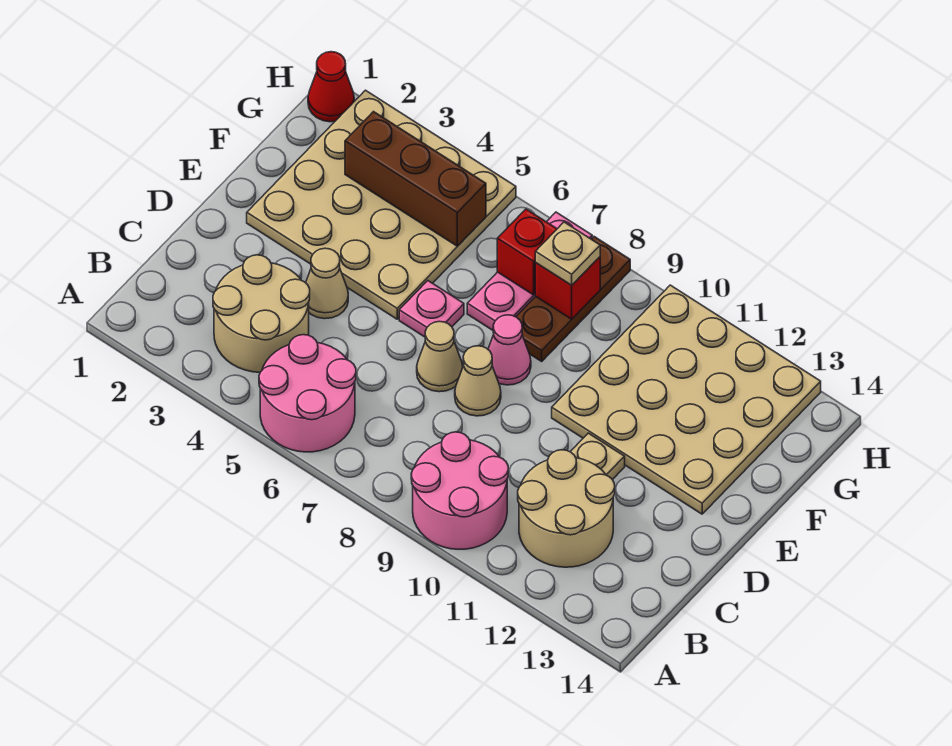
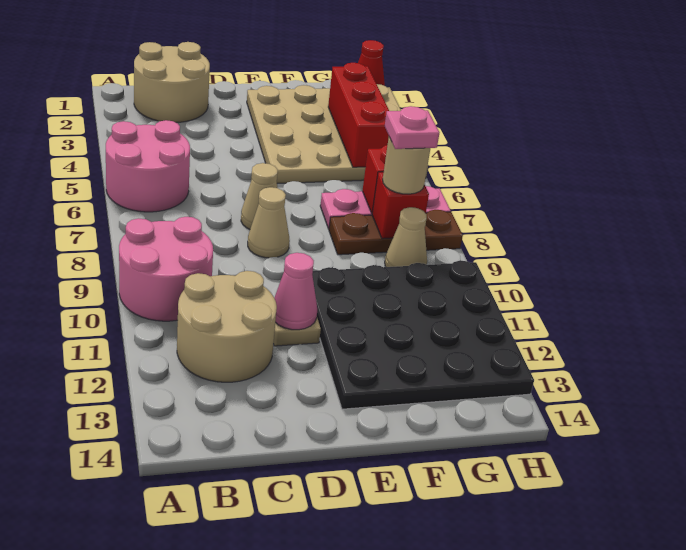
tan round brick B3:C4 level 1 -> tan round brick B1:C2 level 1
tan cone D4 level 1 -> tan cone G9 level 1
pink plate E6 level 1 -> pink plate G8 level 4
pink cone E8 level 1 -> pink cone D11 level 2
tan plate E10:H13 level 1 -> black plate E10:H13 level 1
brown brick G3:G5 level 2 -> red brick G3:G5 level 2
tan plate G8 level 3 -> tan round brick G8 level 3

